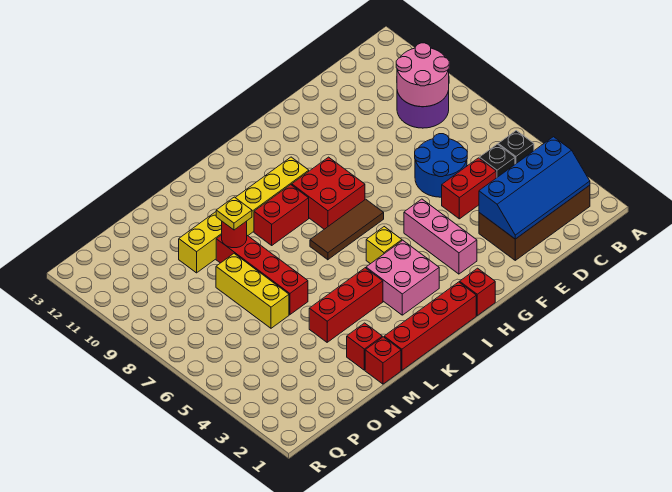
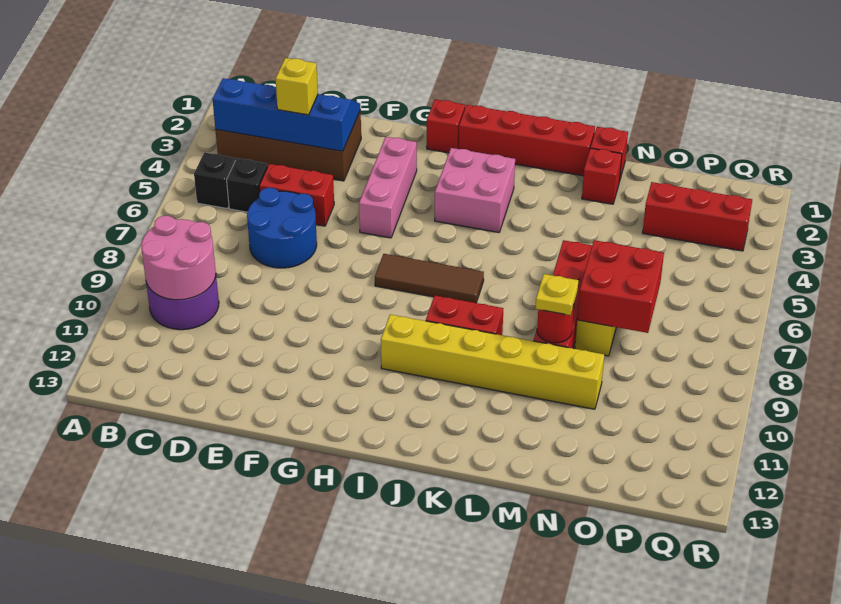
red brick H8:I9 level 1 -> red brick N7:O8 level 2
yellow brick I5 level 1 -> yellow brick D3 level 3
red brick K4:M4 level 1 -> red brick O3:Q3 level 1

